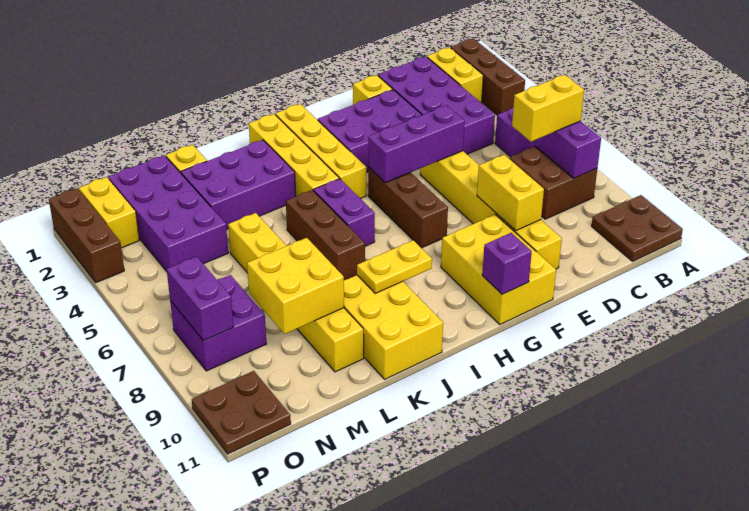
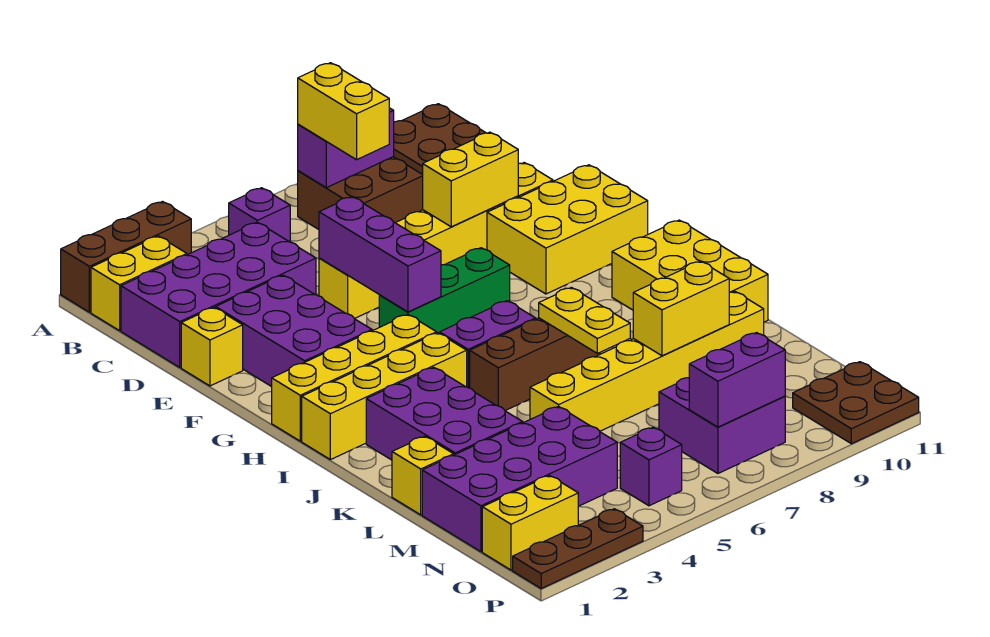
brown brick G5:G7 level 1 -> green brick G5:G7 level 1
purple brick G11 level 2 -> purple brick O5 level 1
yellow plate I9:J9 level 2 -> yellow plate J7:K7 level 2
yellow brick J9:K11 level 1 -> yellow brick I10:K11 level 1
yellow brick L8:M9 level 2 -> yellow brick L8:L9 level 2
brown brick P1:P3 level 1 -> brown plate P1:P3 level 1

